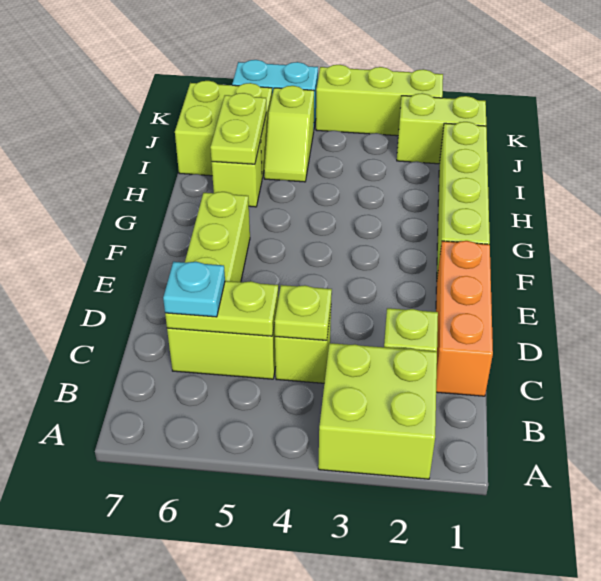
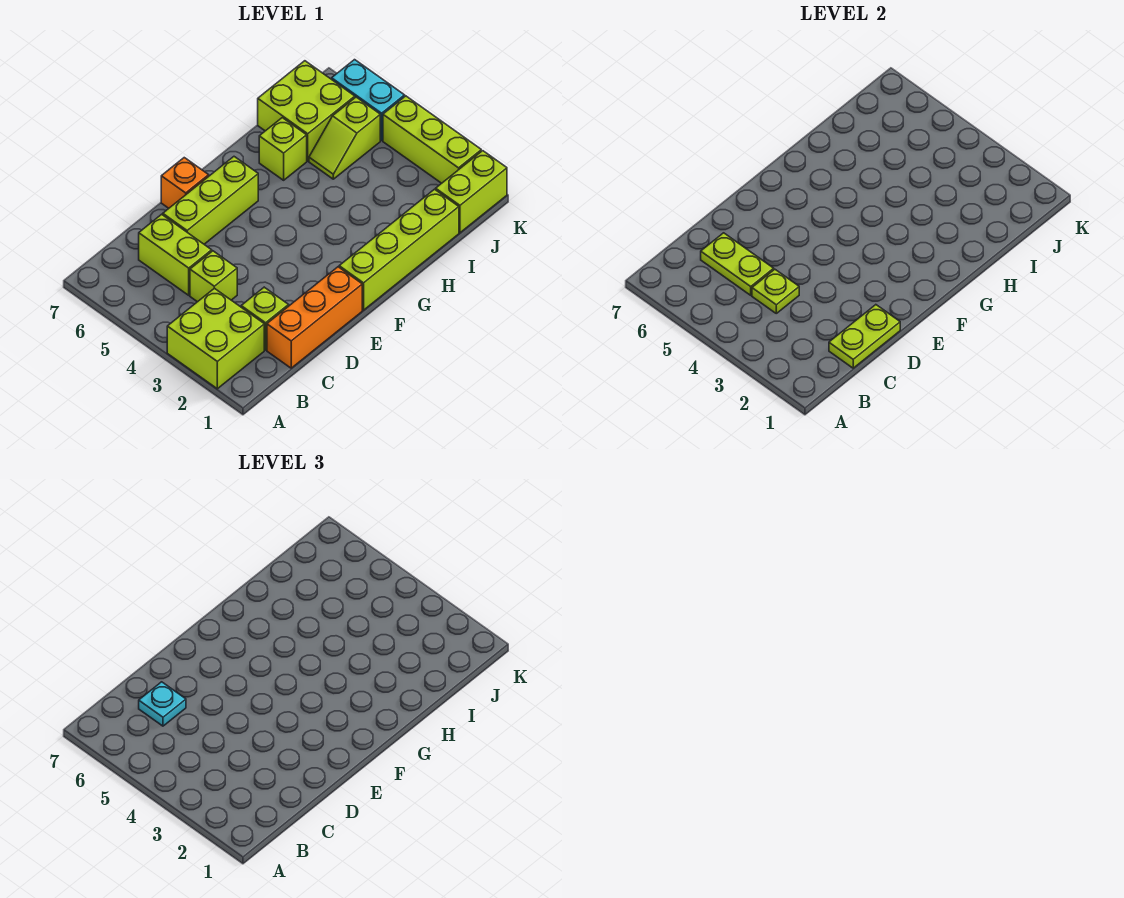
none -> orange brick E7 level 1
lime plate H6:I6 level 2 -> lime plate C1:D1 level 2
lime brick J1:J2 level 1 -> lime brick J1:K1 level 1

